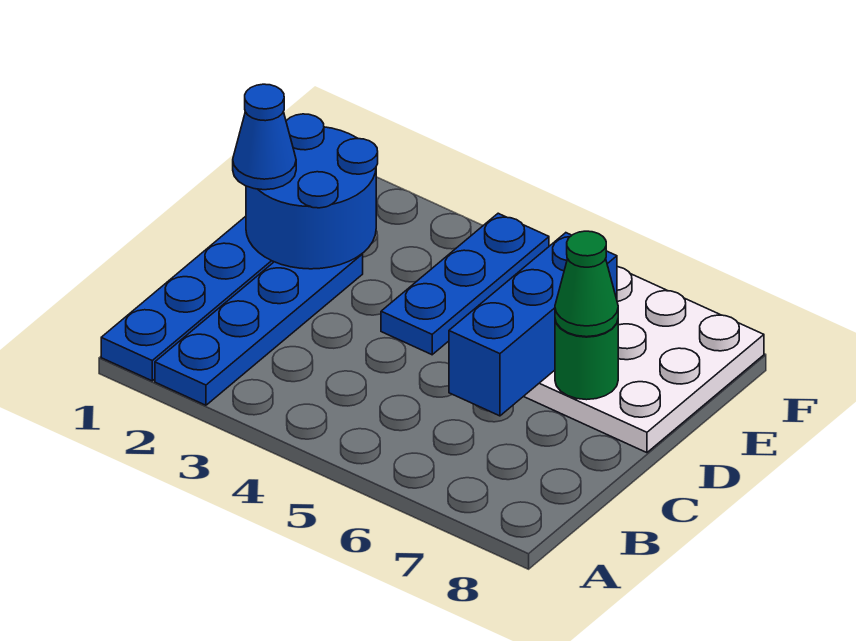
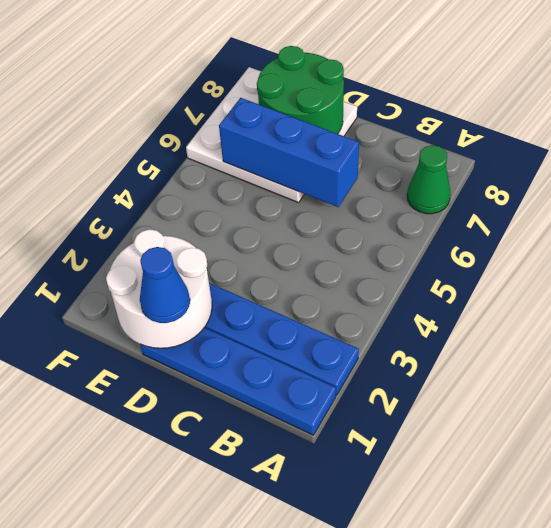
blue round brick D1:E2 level 2 -> white round brick D1:E2 level 2
blue plate D4:F4 level 1 -> none
green round brick D7 level 2 -> green round brick D7:E8 level 2
green cone D7 level 3 -> green cone A7 level 1

